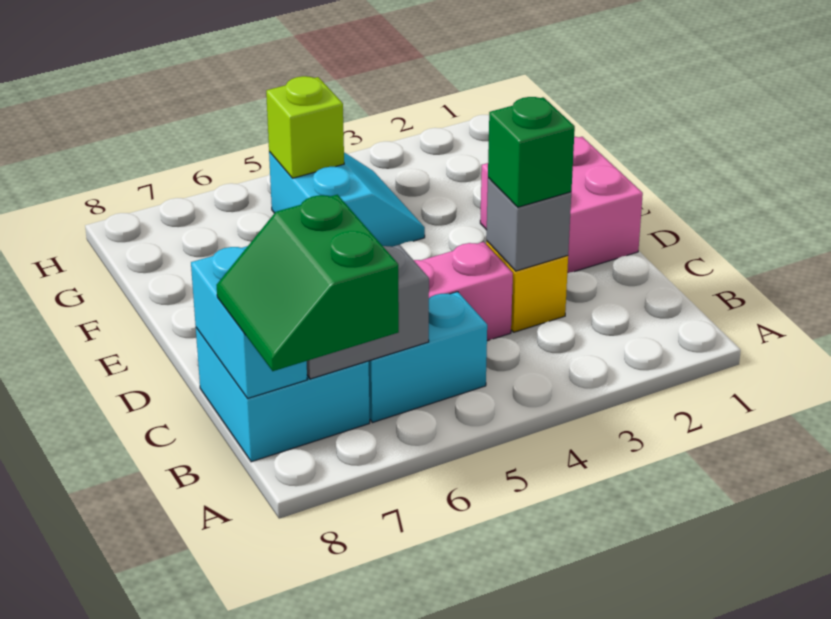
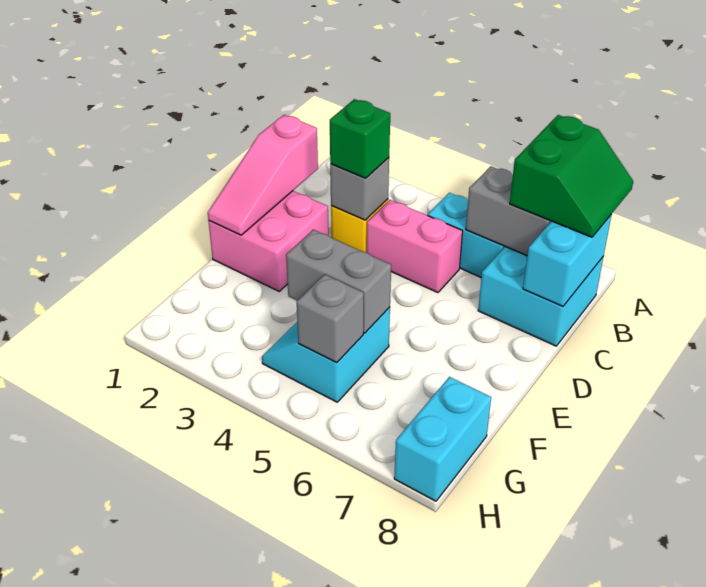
none -> pink slope C1:E1 level 2 top C
none -> grey brick F4:F5 level 2
lime brick G5 level 2 -> grey brick G5 level 2
none -> cyan brick G8:H8 level 1

